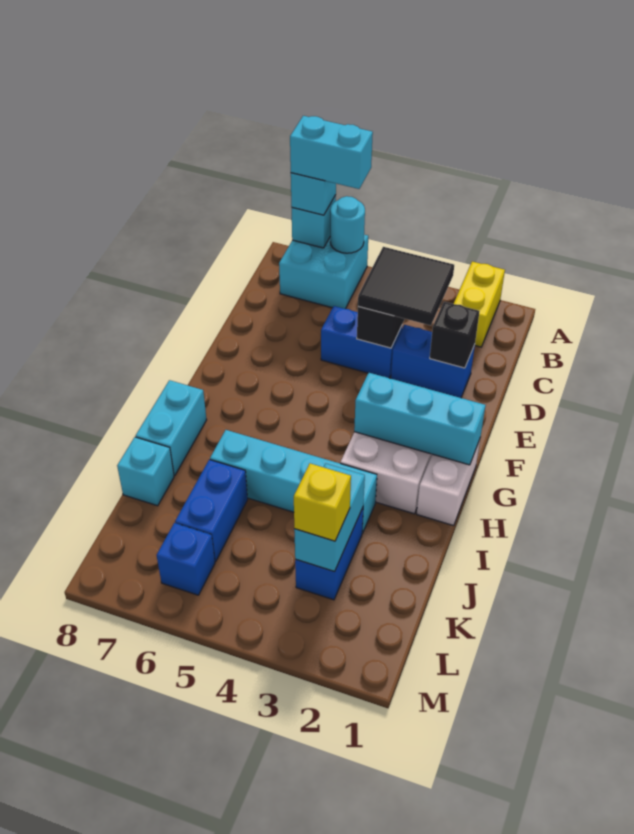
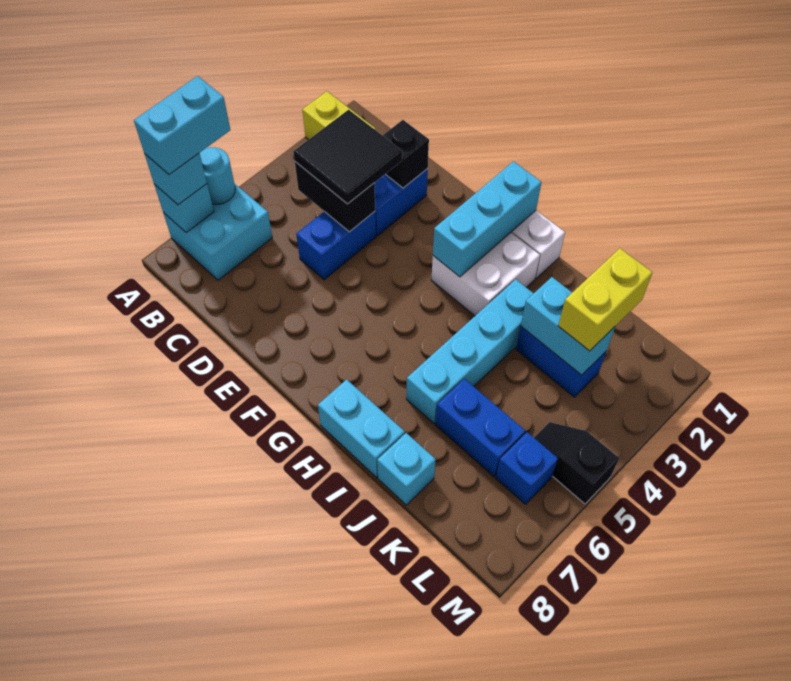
yellow brick K3 level 3 -> yellow brick K2:K3 level 3
none -> black slope L5:M5 level 1 top M

